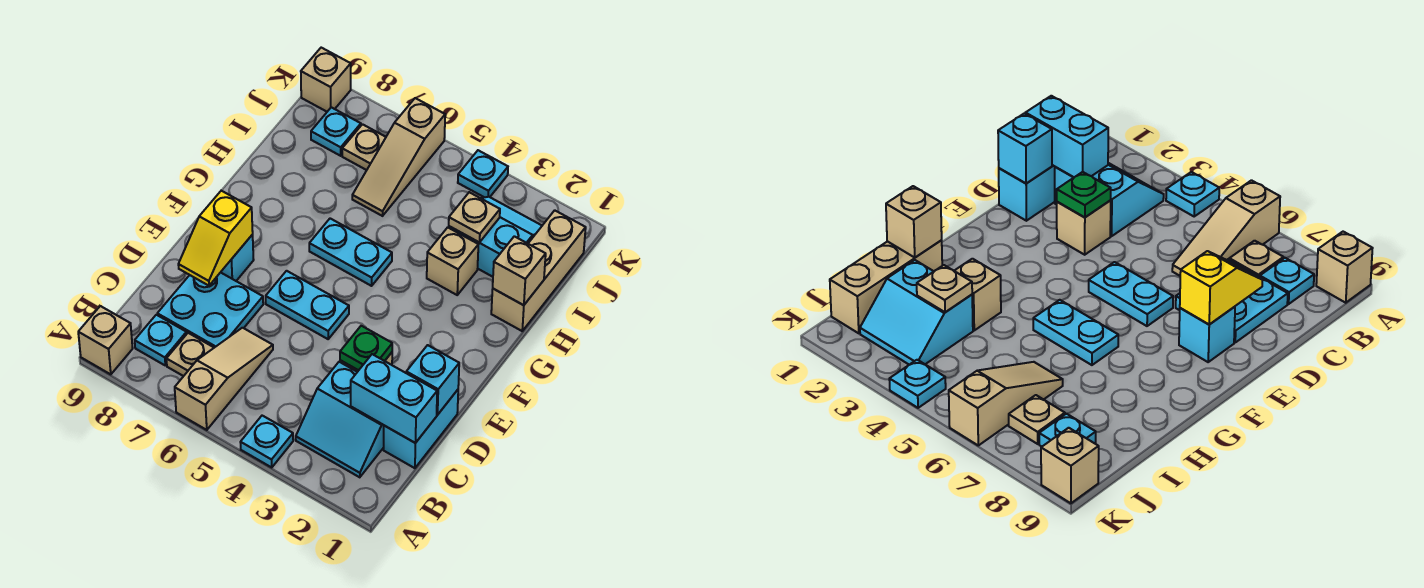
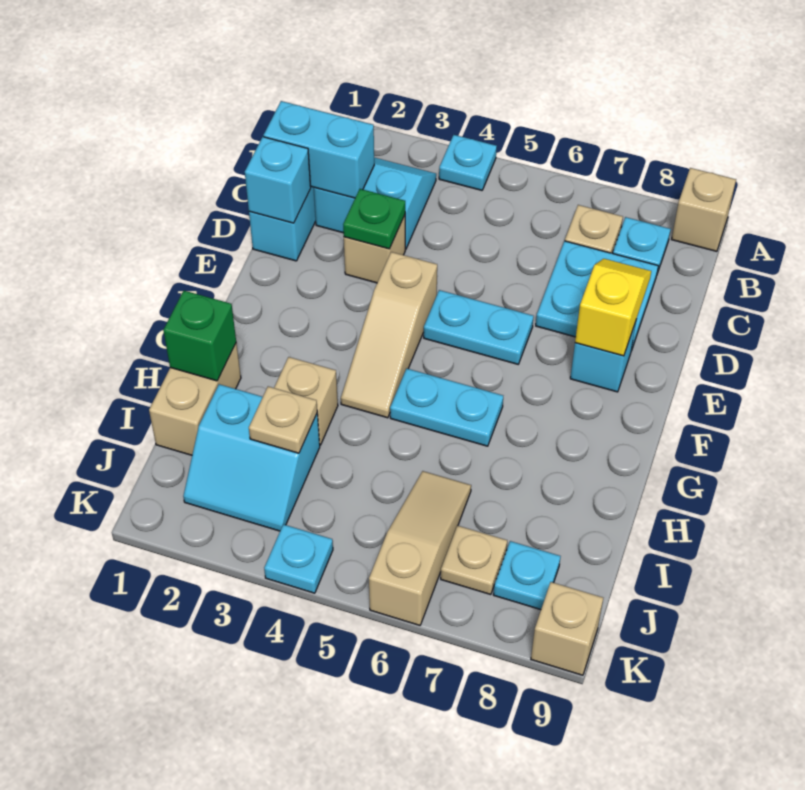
tan slope A6:C6 level 1 top A -> tan slope E4:G4 level 1 top E
tan brick H1:J1 level 1 -> tan brick H1:I1 level 1
tan brick H1 level 2 -> green brick H1 level 2

